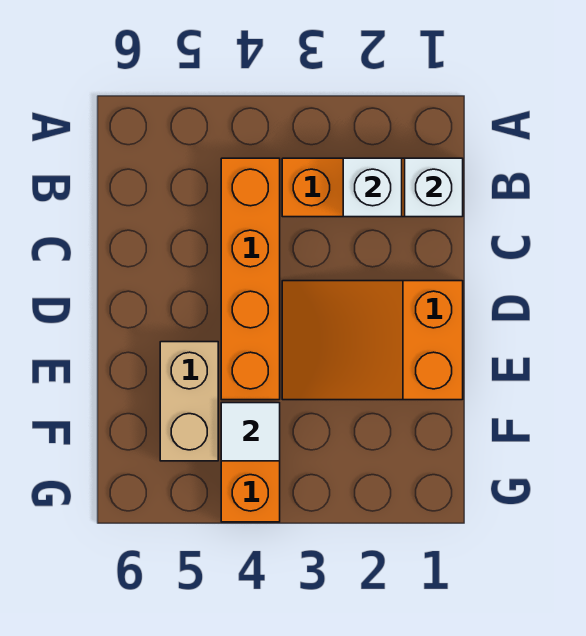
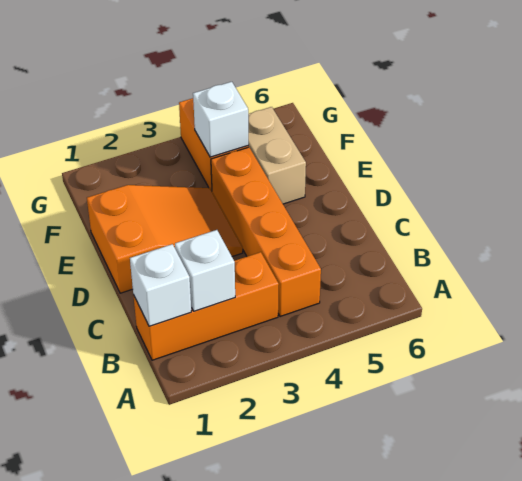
white tile F4 level 2 -> white brick F4 level 2

